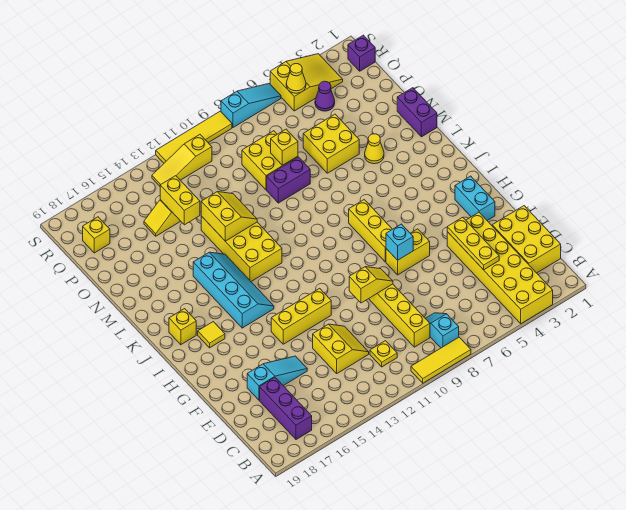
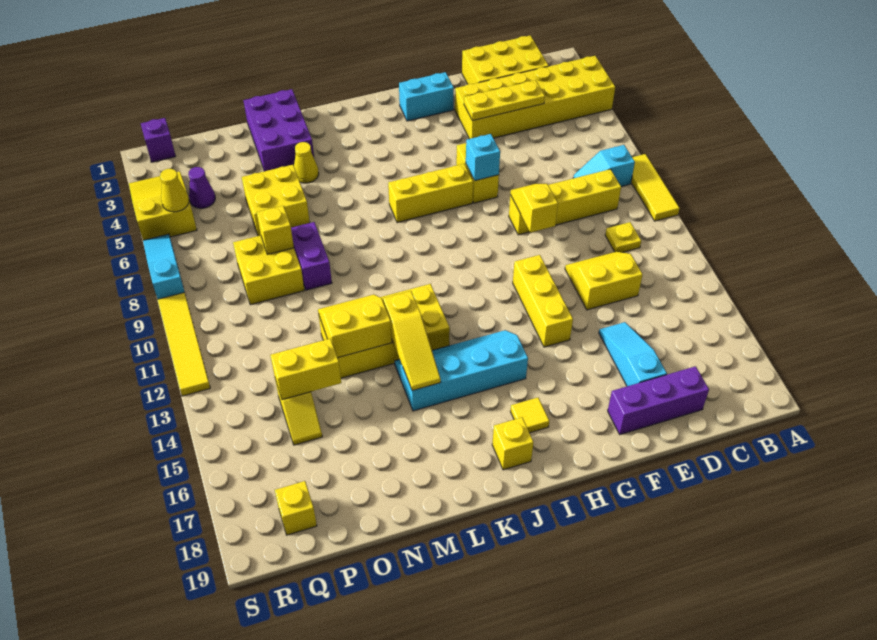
purple brick B17:D17 level 1 -> purple brick D18:F18 level 1
purple brick M1:N1 level 1 -> purple brick M1:N3 level 1
yellow slope R11:R13 level 1 top 11 -> yellow slope L13:L15 level 2 top 13

